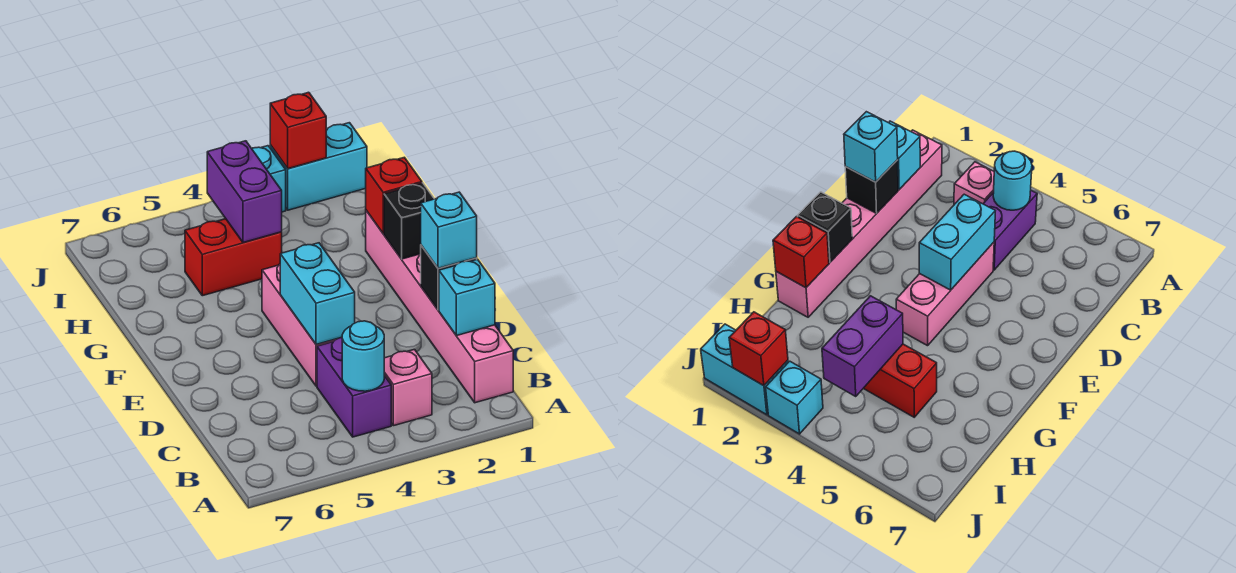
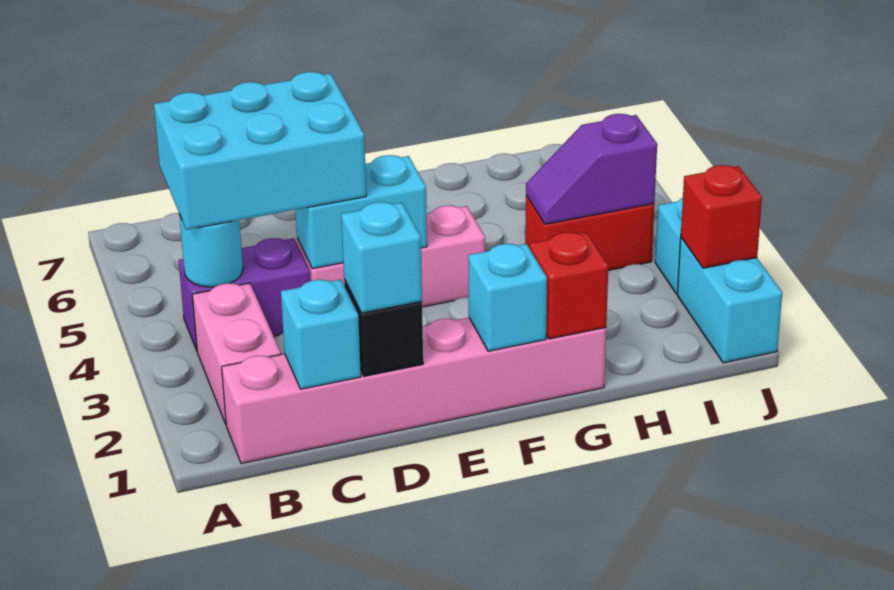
pink brick B3 level 1 -> pink brick B2:B3 level 1
none -> cyan brick B4:D5 level 3
black brick F1 level 2 -> cyan brick F1 level 2
red brick H4:H5 level 1 -> red brick H4:I4 level 1
purple brick H4:I4 level 2 -> purple slope H4:I4 level 2 top I

